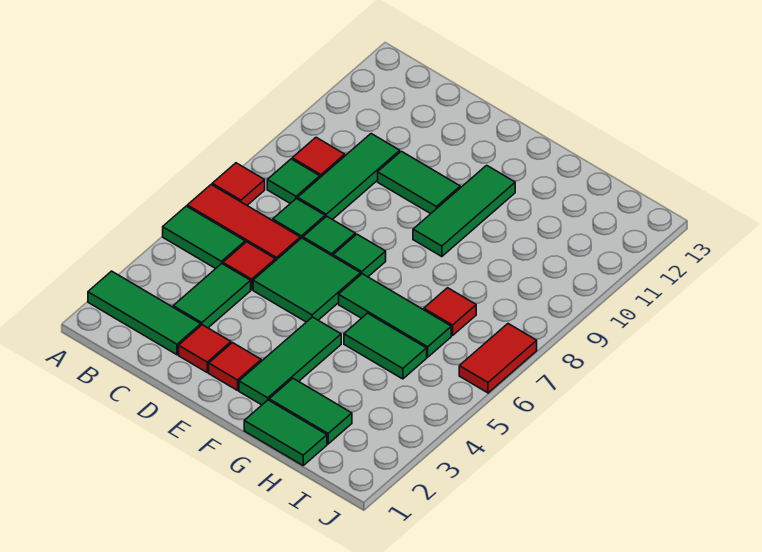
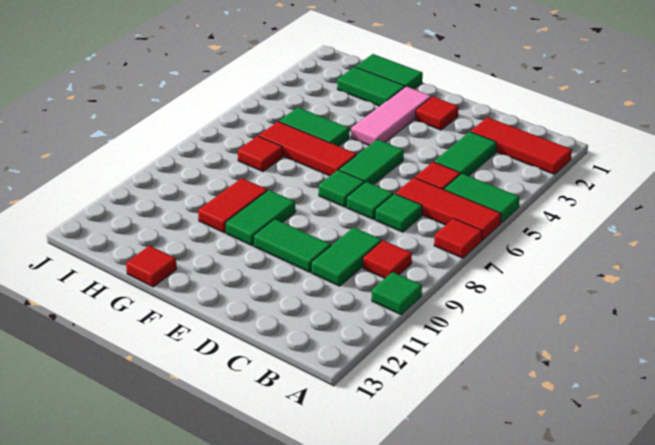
green tile A2:C2 level 1 -> red tile A2:C2 level 1
green tile B8 level 1 -> green tile A10 level 1
green tile C8:C10 level 1 -> green tile C9:C10 level 1
red tile D2 level 1 -> red tile G13 level 1
green tile D5:E6 level 1 -> green tile E5:E6 level 1
green tile F2:F4 level 1 -> pink tile F2:F4 level 1
green tile F6:H6 level 1 -> red tile F6:H6 level 1
green tile F9:F11 level 1 -> green tile F9:F10 level 1
red tile J6:J7 level 1 -> red tile G9:G10 level 1

